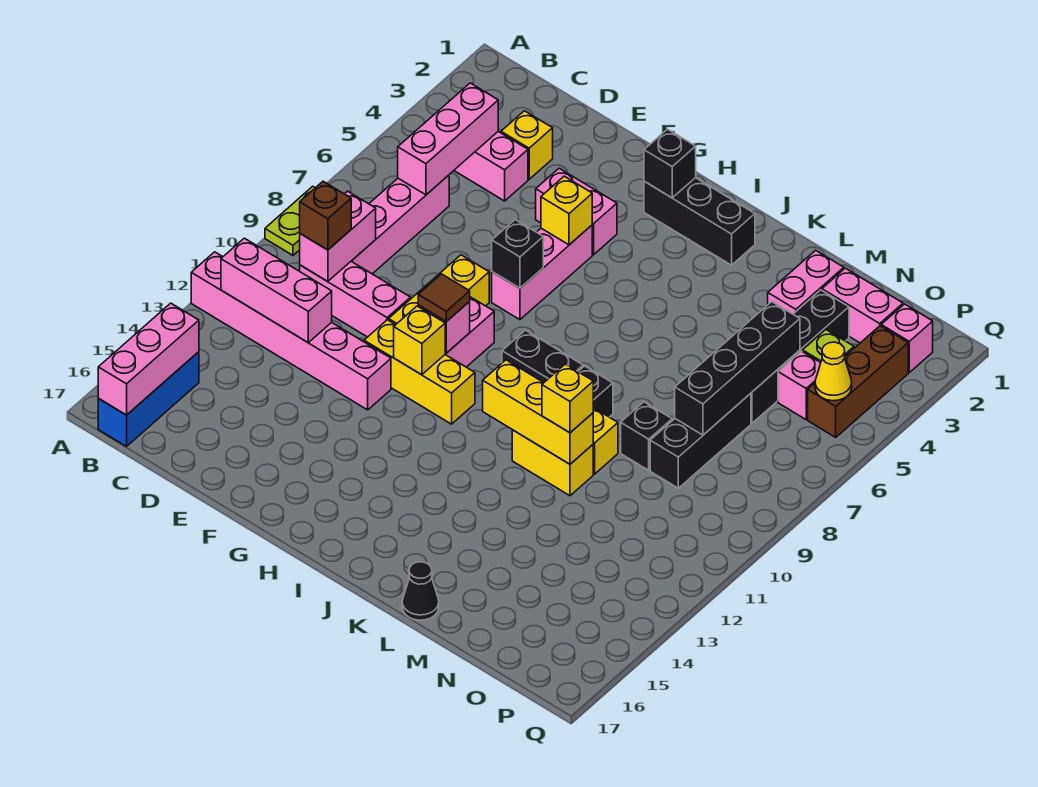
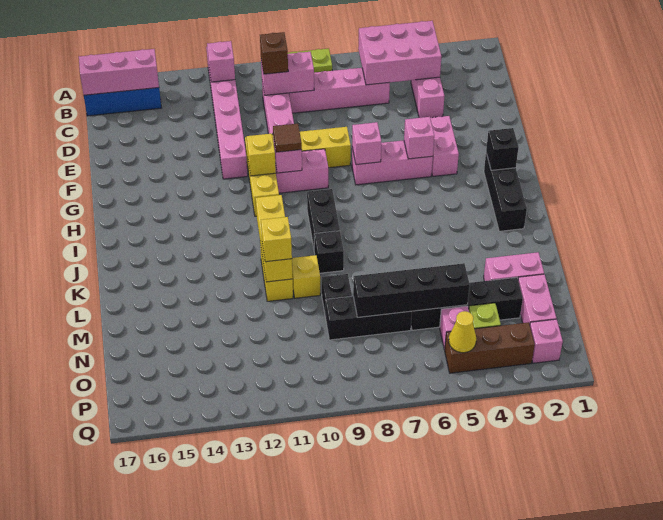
pink brick B12:D12 level 2 -> pink brick B12 level 2
pink brick C4:C6 level 2 -> pink brick B4:C6 level 2
yellow brick D3 level 1 -> none
yellow brick G5 level 2 -> pink brick G5 level 2
black brick G7 level 2 -> pink brick G7 level 2
black cone L17 level 1 -> none

